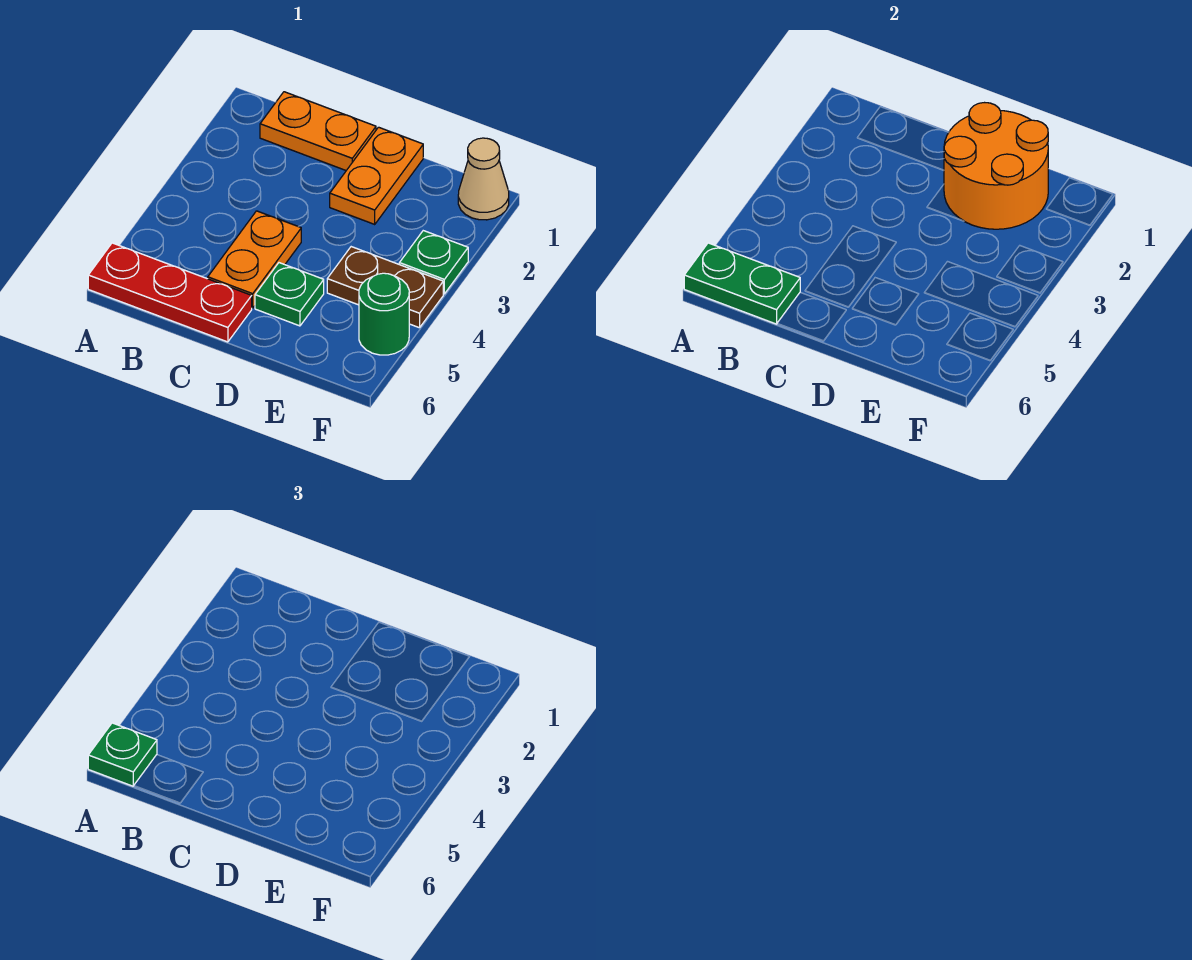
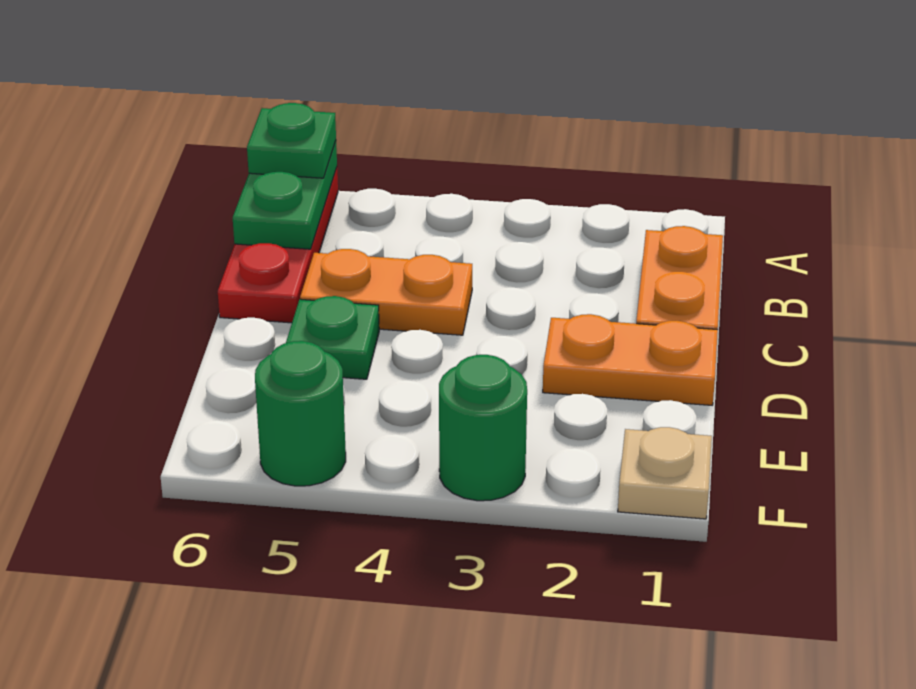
orange round brick D1:E2 level 2 -> none
brown plate E4:F4 level 1 -> none
tan cone F1 level 1 -> tan plate F1 level 1
green plate F3 level 1 -> green round brick F3 level 1

